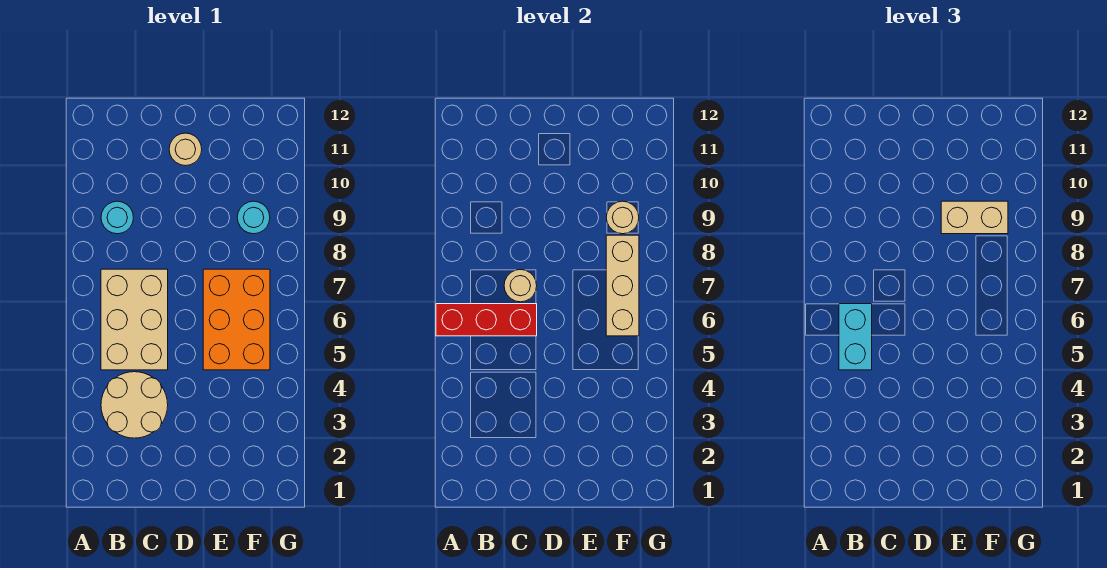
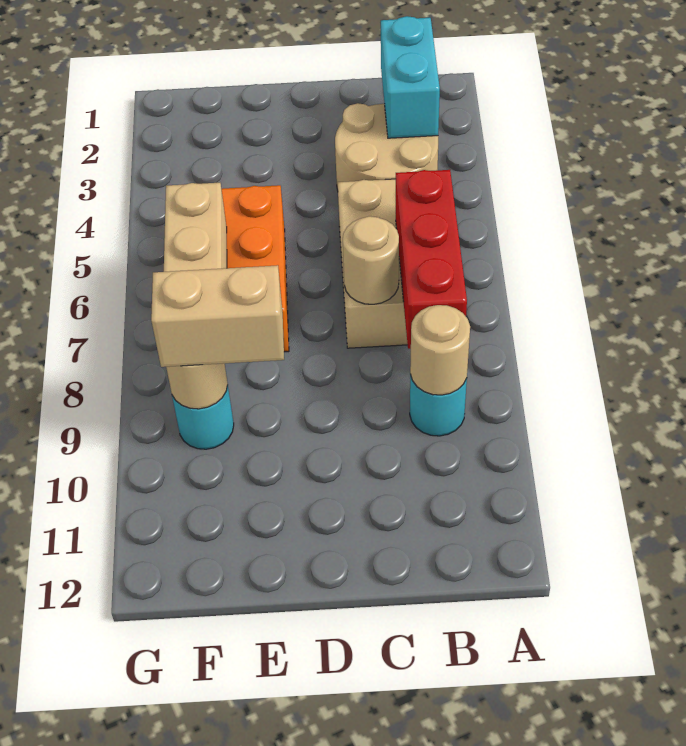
red brick A6:C6 level 2 -> red brick B6:B8 level 2
cyan brick B5:B6 level 3 -> cyan brick B2:B3 level 2
tan round brick D11 level 1 -> tan round brick B9 level 2

